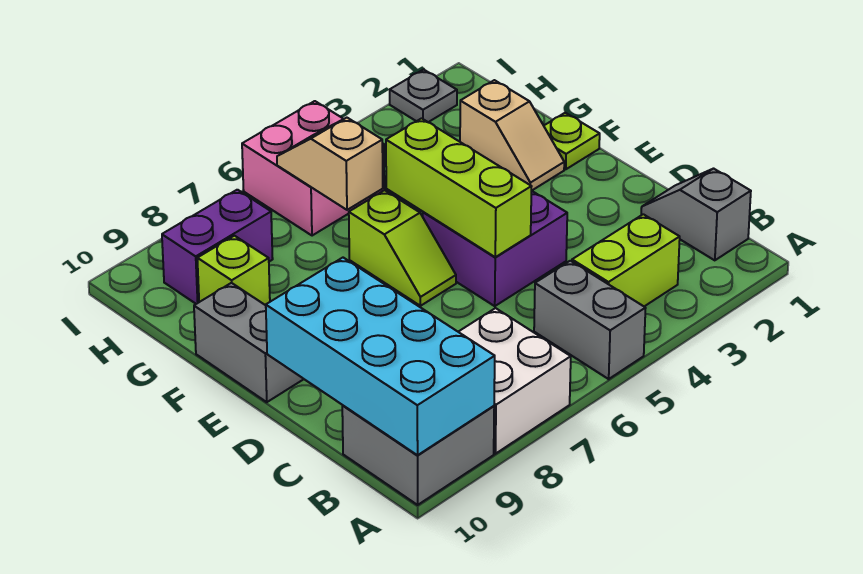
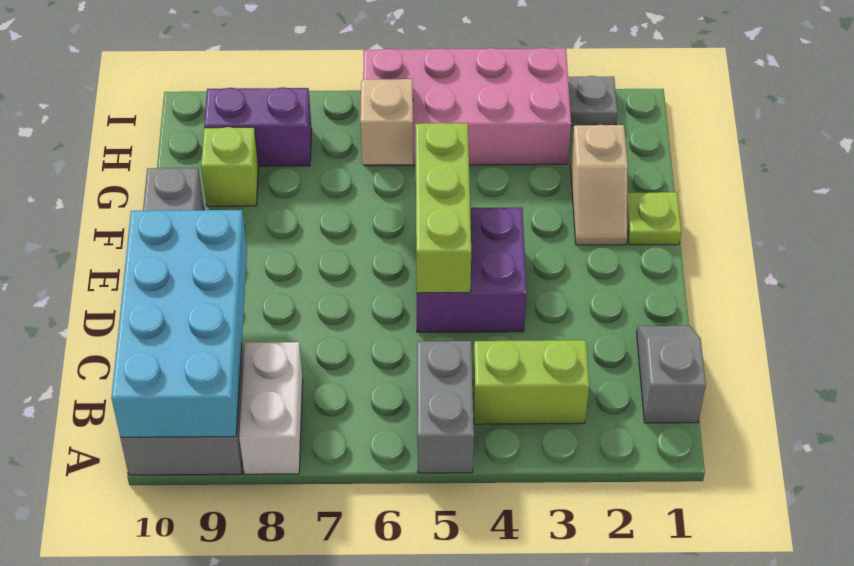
white brick A7:B8 level 1 -> white brick A8:B8 level 1
lime slope E6:F6 level 1 top F -> none
pink brick H5:I6 level 1 -> pink brick H3:I6 level 1

